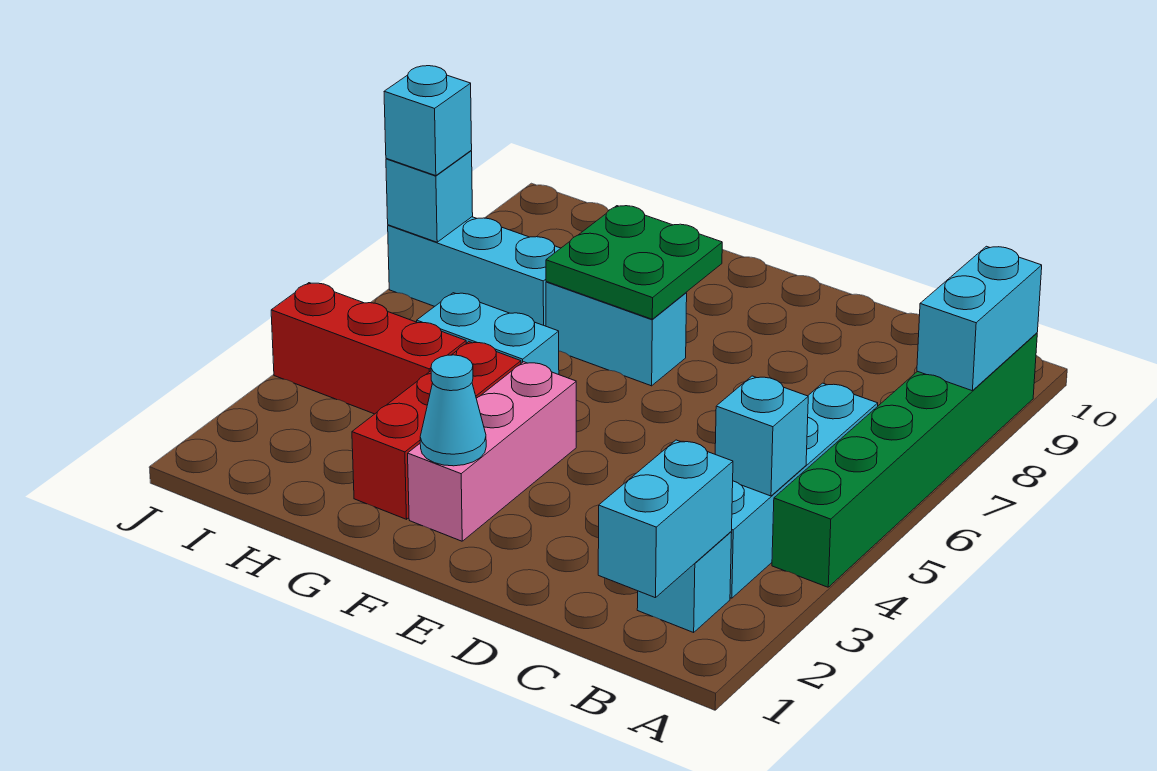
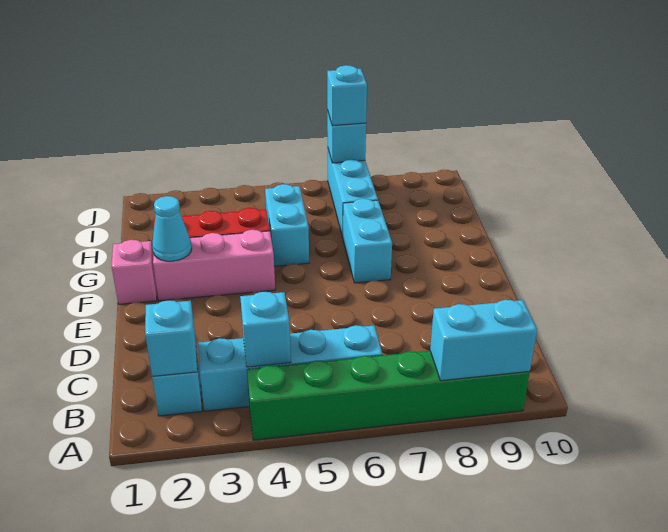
cyan brick B1:B2 level 2 -> cyan brick B2 level 2
none -> pink brick F1 level 1
green plate F7:G8 level 2 -> none
red brick H4:J4 level 1 -> none

